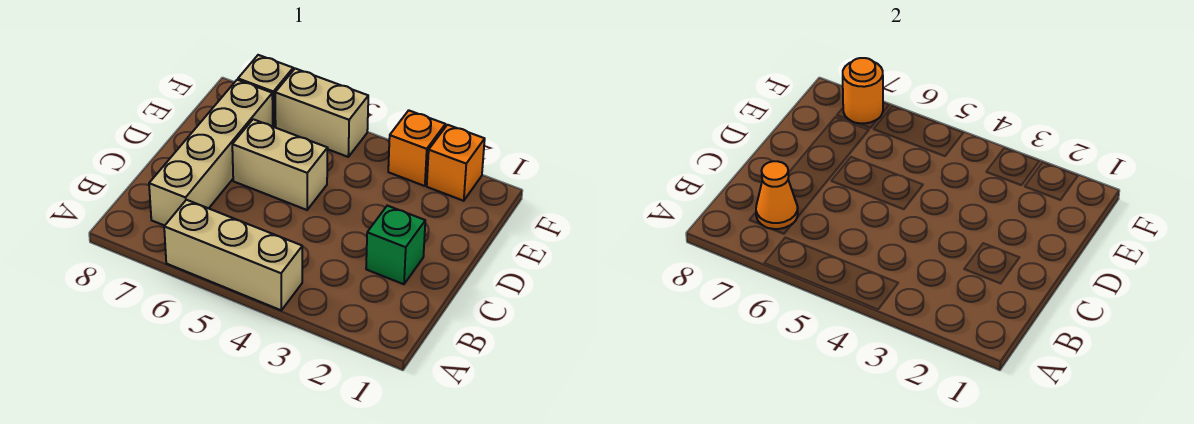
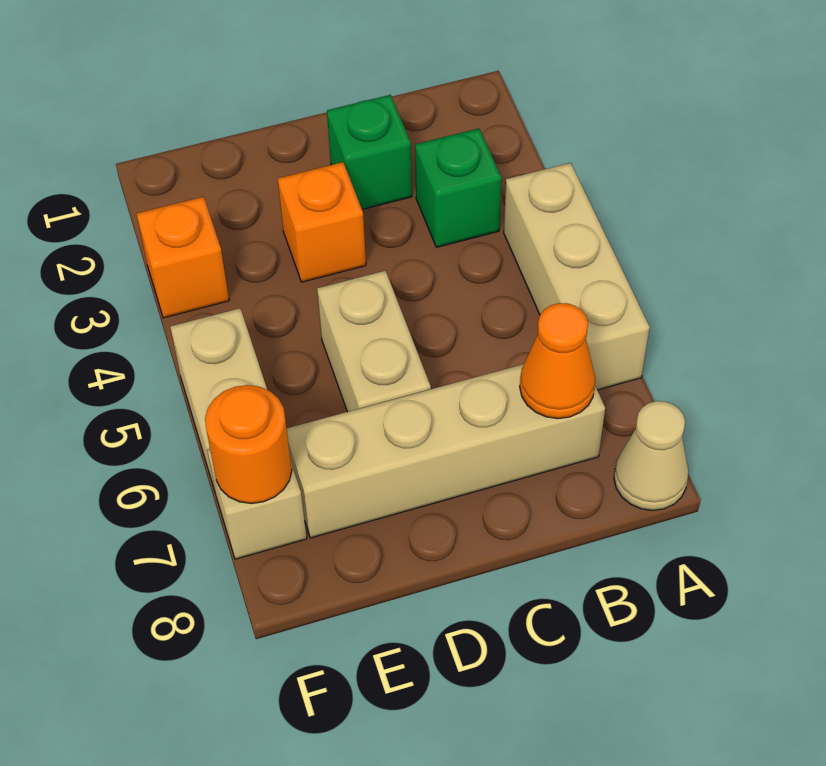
none -> tan cone A8 level 1
none -> green brick B3 level 1
orange brick F2 level 1 -> orange brick D3 level 1

